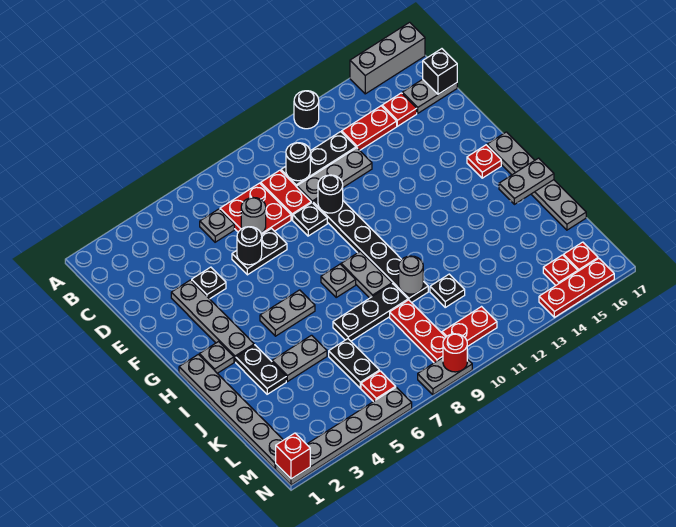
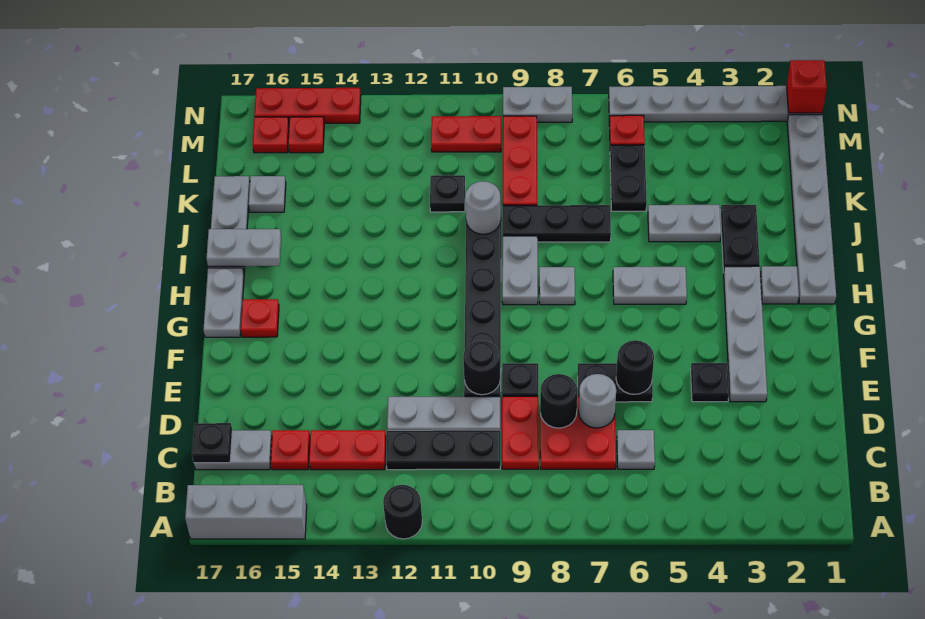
black round brick C10 level 2 -> black round brick D8 level 2
black brick C17 level 2 -> black plate C17 level 2
none -> grey plate K16 level 1
red round brick N9 level 2 -> none

